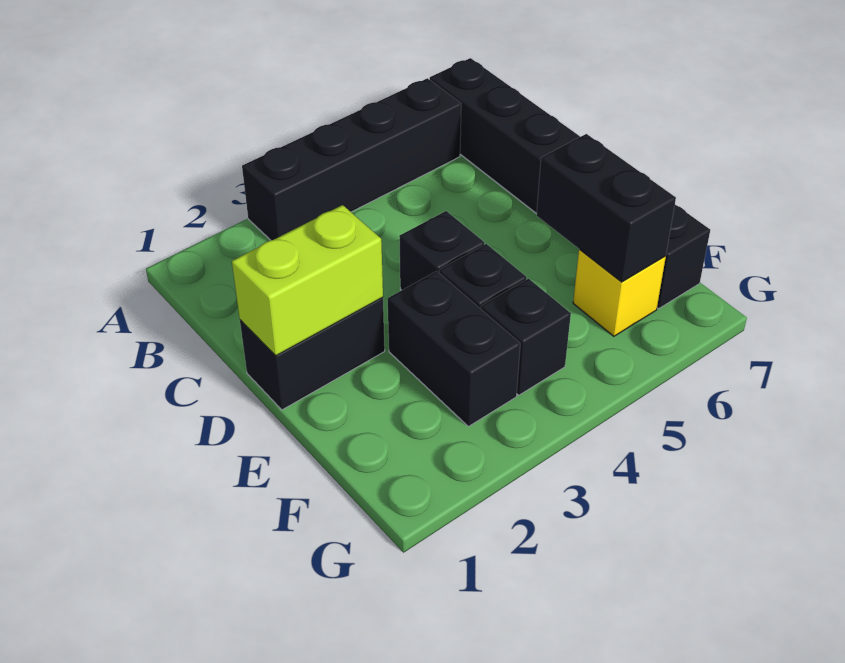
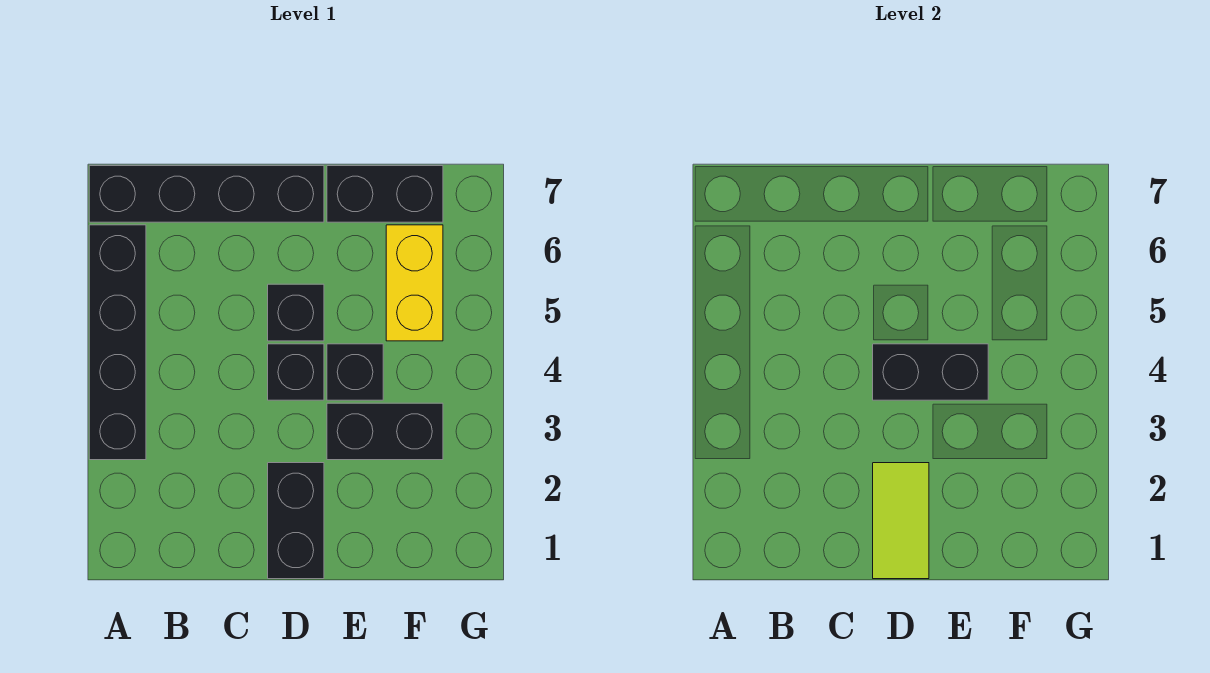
lime brick D1:D2 level 2 -> lime tile D1:D2 level 2
black brick E6:F6 level 2 -> black brick D4:E4 level 2
black brick F4 level 1 -> black brick D5 level 1
yellow brick F6 level 1 -> yellow brick F5:F6 level 1

